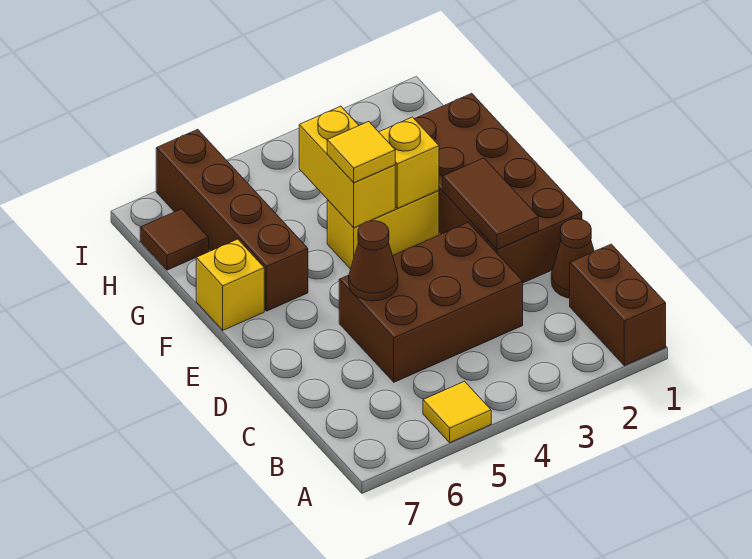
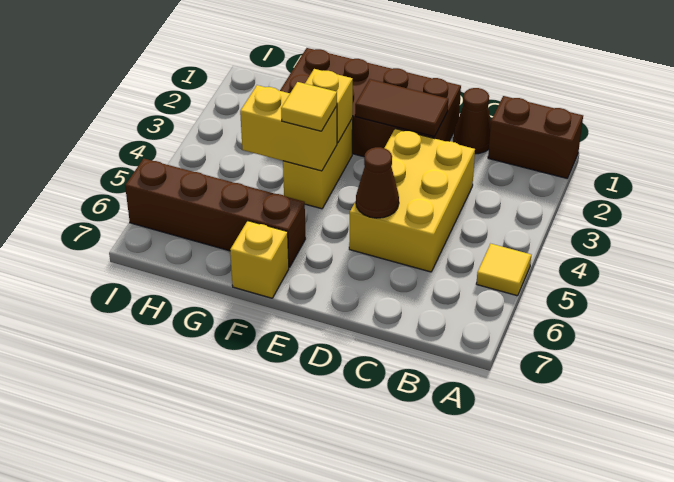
brown brick C3:D5 level 1 -> yellow brick C3:D5 level 1
brown tile H7 level 1 -> none

